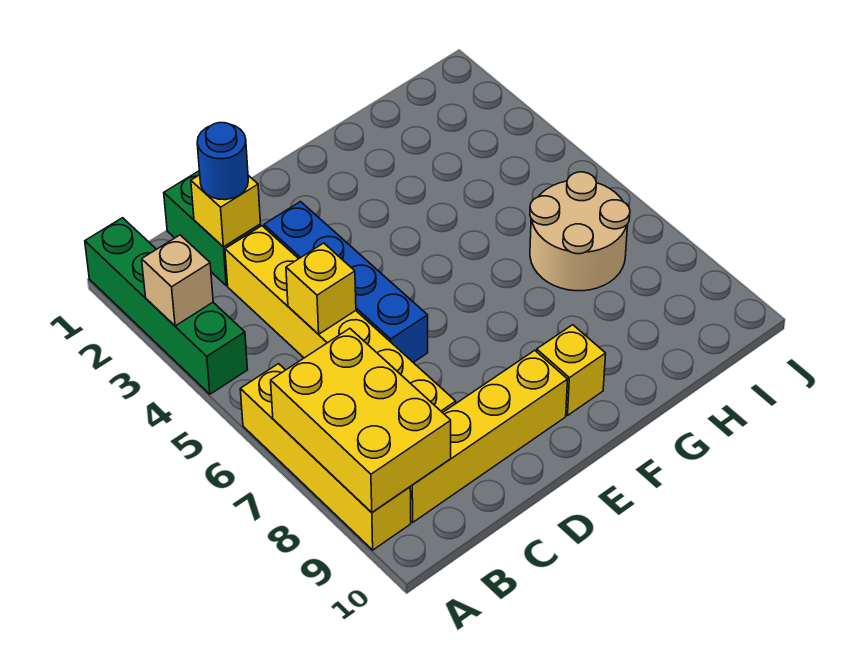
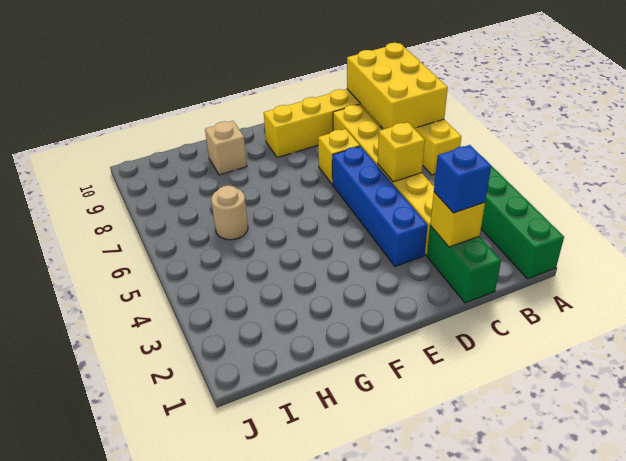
tan brick A3 level 2 -> tan brick G9 level 1
blue round brick C2 level 3 -> blue brick C2 level 3
yellow brick F9 level 1 -> yellow brick D7 level 1
tan round brick H6:I7 level 1 -> tan round brick H6 level 1

